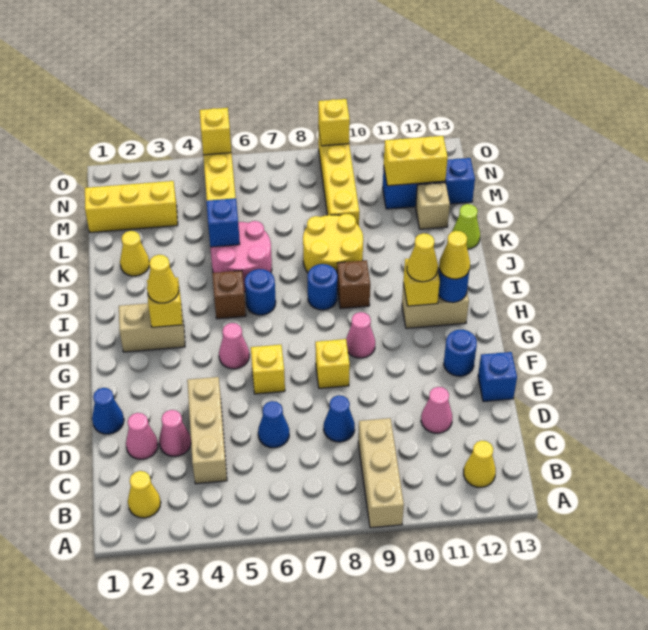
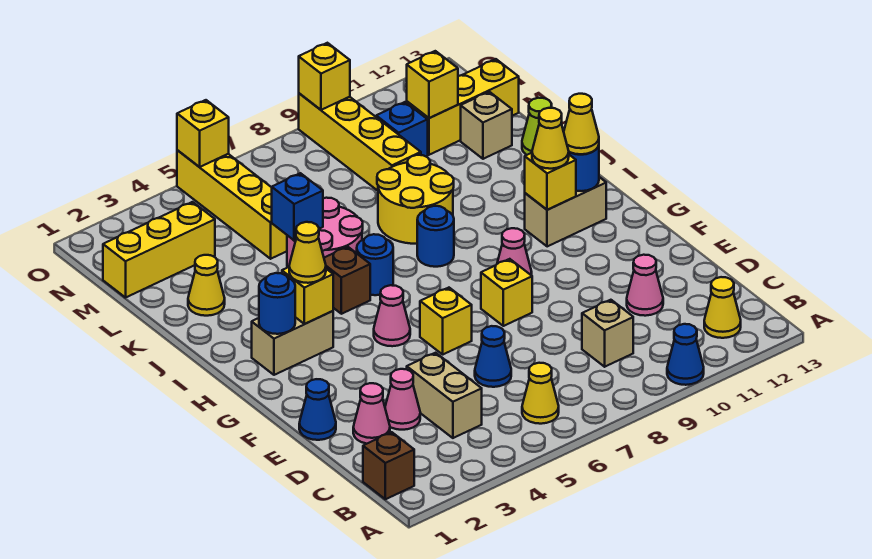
tan brick A9:C9 level 1 -> tan brick C9 level 1
yellow cone B2 level 1 -> yellow cone B6 level 1
tan brick C4:E4 level 1 -> tan brick C4:D4 level 1
blue cone D8 level 1 -> blue cone A10 level 1
blue brick E13 level 1 -> blue brick M10 level 1
blue round brick F12 level 1 -> blue round brick H2 level 2
brown brick I9 level 1 -> brown brick B1 level 1
blue brick M11:M13 level 1 -> yellow brick M11:M13 level 1
yellow brick M11:M12 level 2 -> yellow brick M11 level 2

